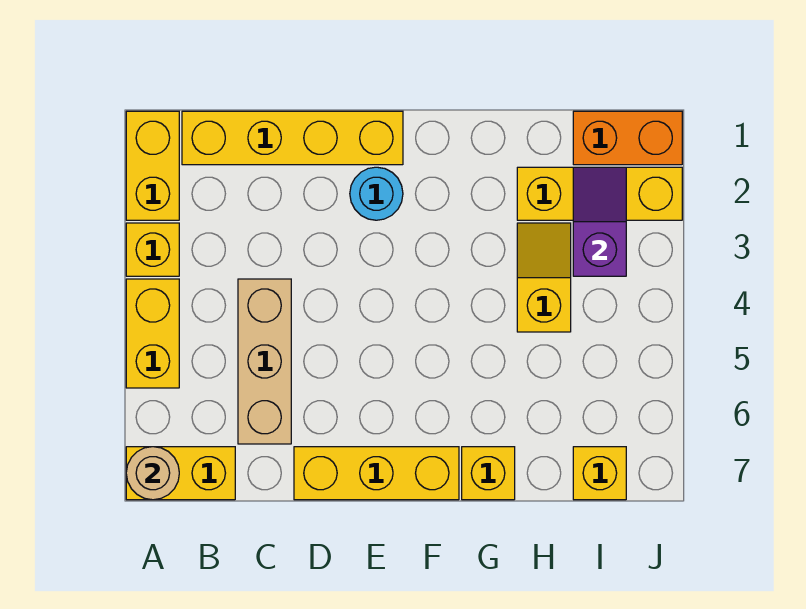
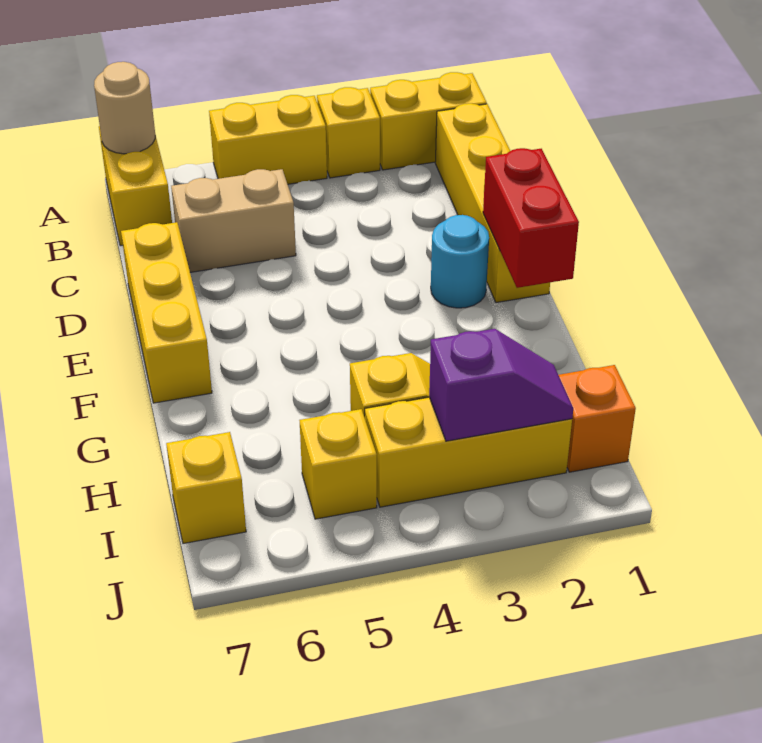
tan brick C4:C6 level 1 -> tan brick C5:C6 level 1
none -> red brick E1:F1 level 2
yellow brick G7 level 1 -> yellow brick I5 level 1
yellow brick H2:J2 level 1 -> yellow brick I2:I4 level 1
orange brick I1:J1 level 1 -> orange brick I1 level 1

